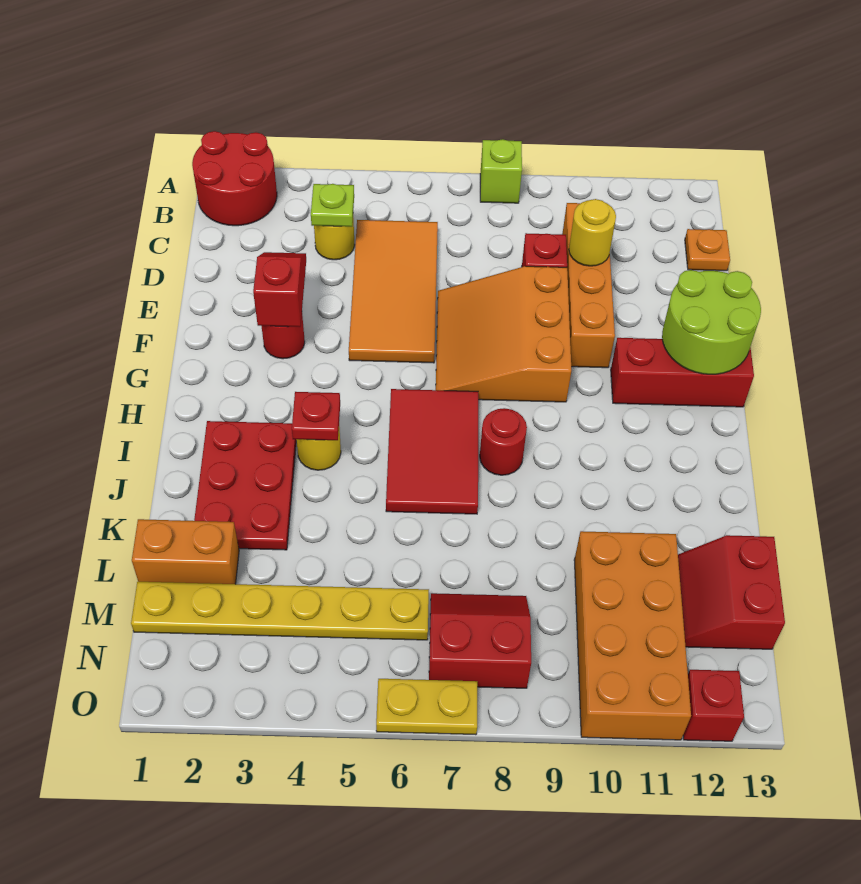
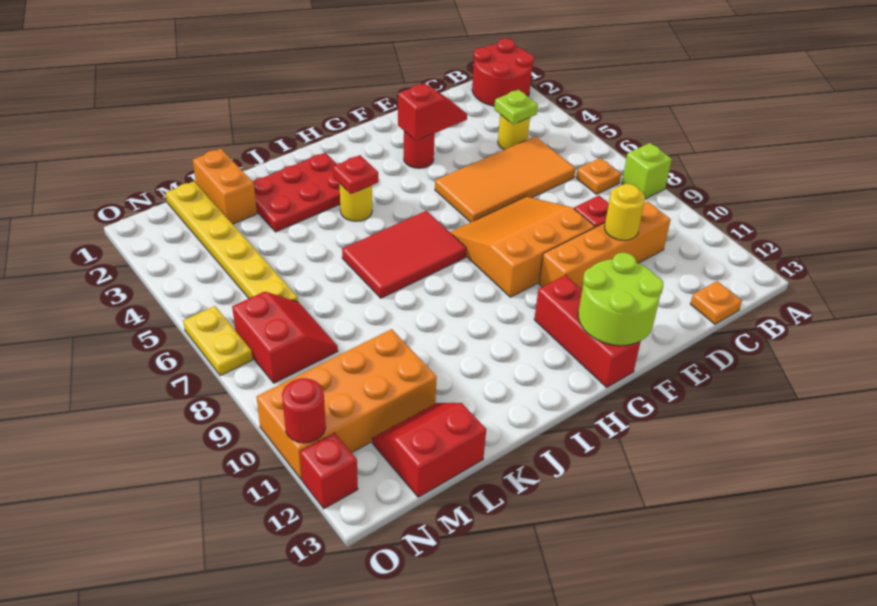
none -> orange plate B7 level 1
red round brick I8 level 1 -> red round brick O11 level 2

